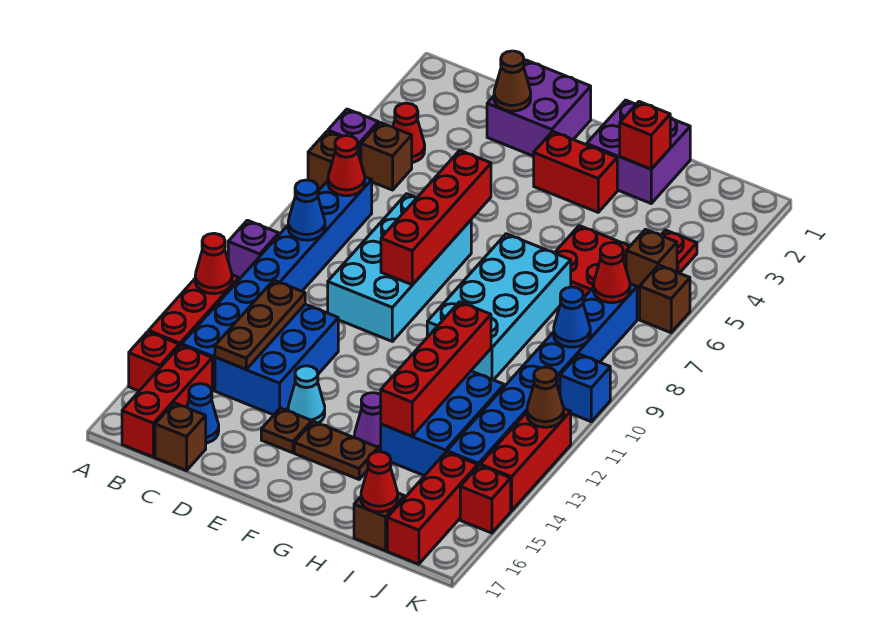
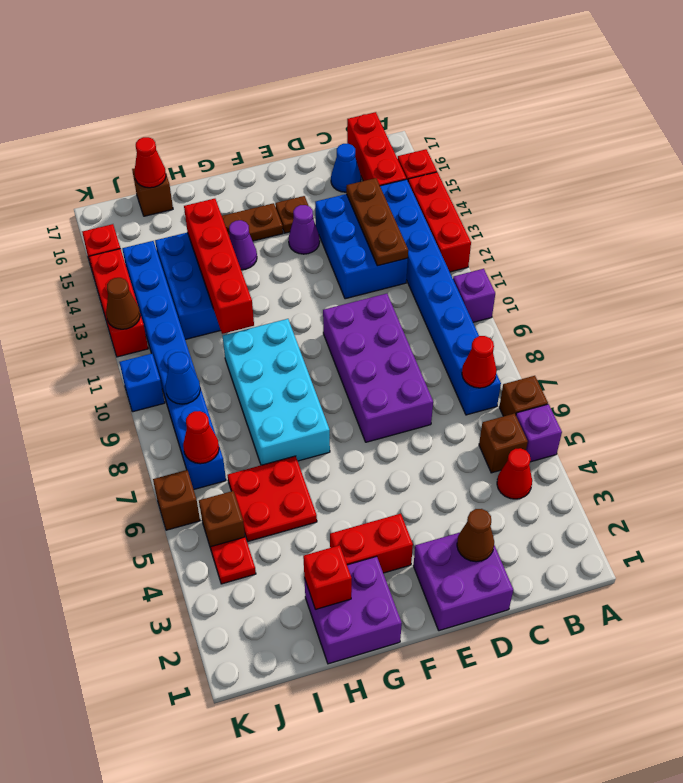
red cone A12 level 2 -> none
blue cone B9 level 2 -> none
brown brick C17 level 1 -> none
cyan brick D7:E10 level 1 -> purple brick D7:E10 level 1
red brick E6:E9 level 2 -> none
cyan cone E14 level 1 -> purple cone E14 level 1
red brick J15:J17 level 1 -> none

